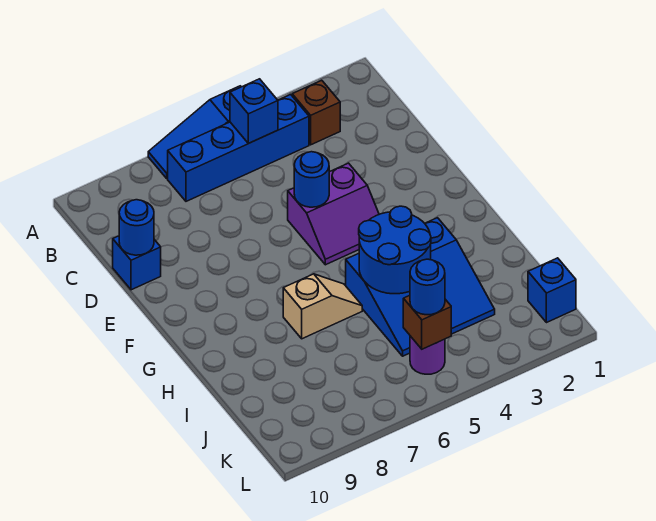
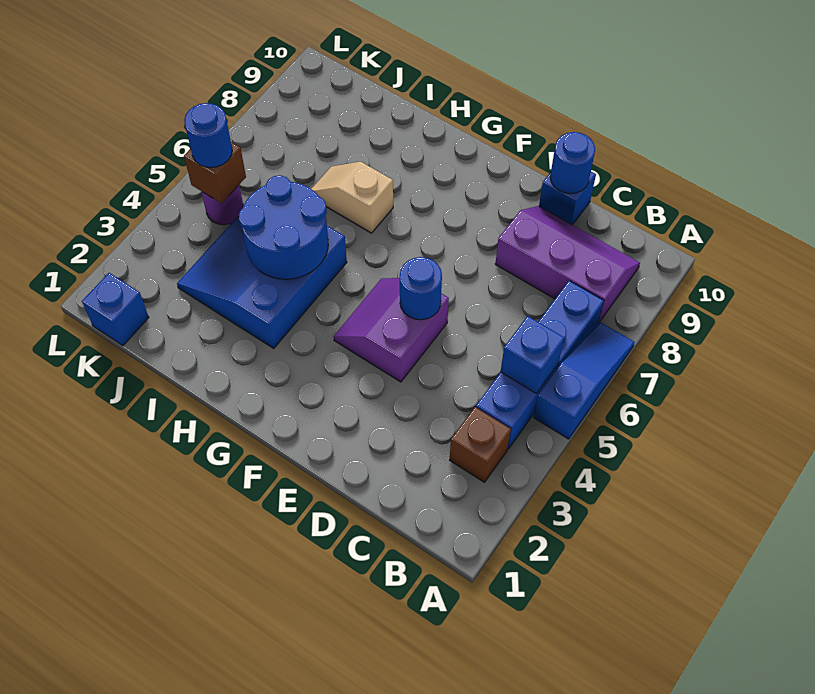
none -> purple slope B8:D9 level 1 top 8
tan slope H6:H7 level 1 top 7 -> tan slope H7:I7 level 1 top H

